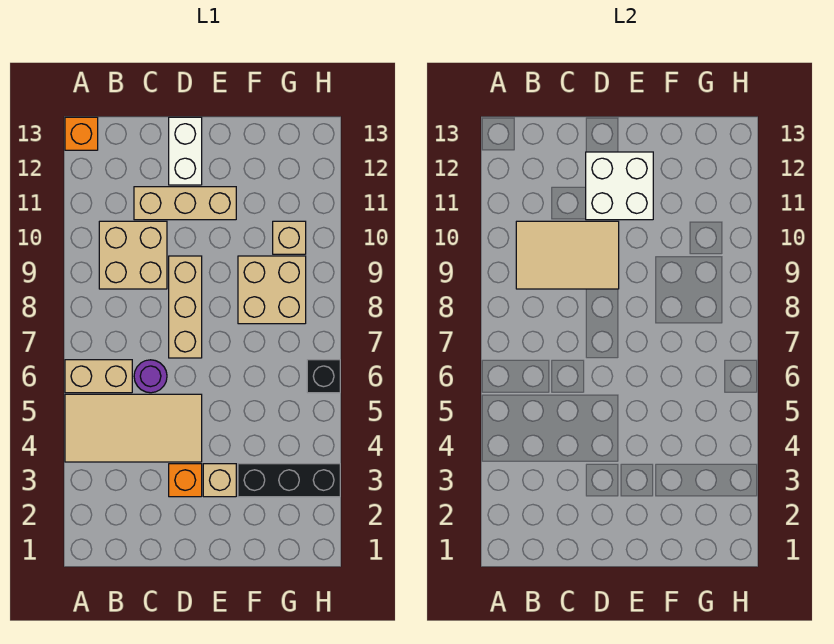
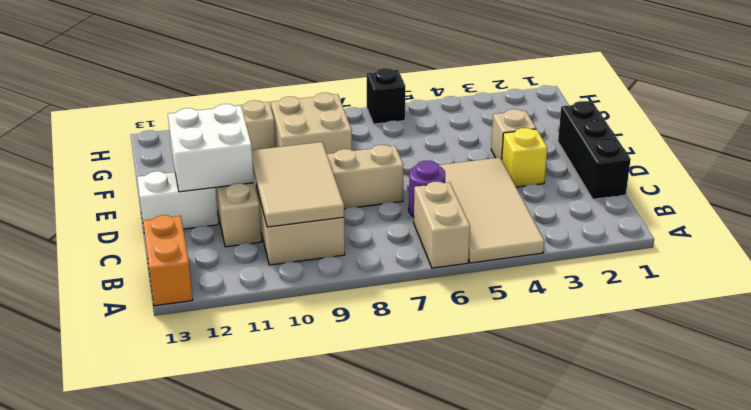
orange brick A13 level 1 -> orange brick A13:B13 level 1
orange brick D3 level 1 -> yellow brick D3 level 1
black brick F3:H3 level 1 -> black brick C1:E1 level 1

